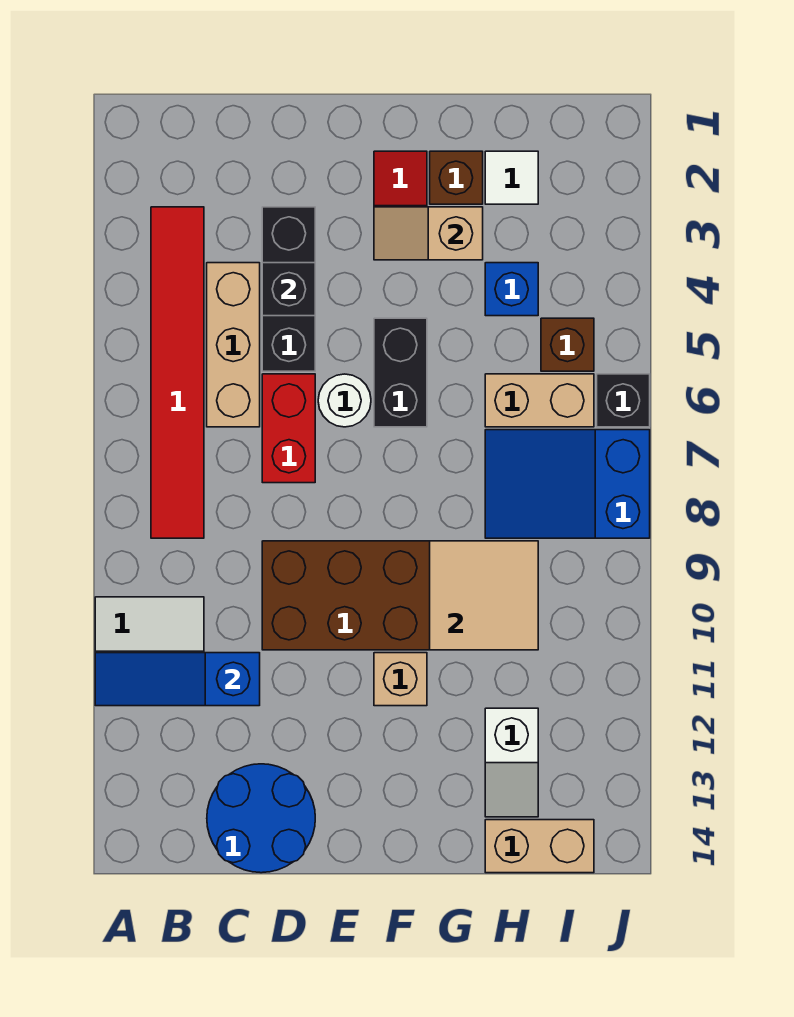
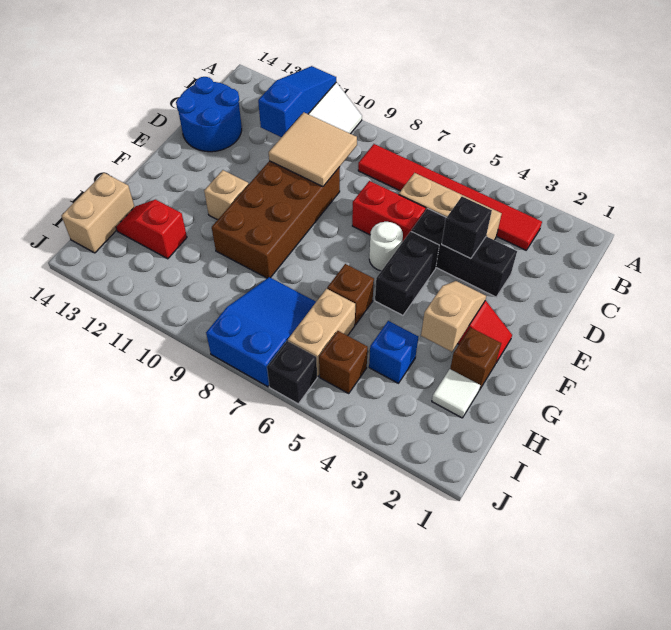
black brick F5:F6 level 1 -> black brick E5:F5 level 1
none -> brown brick G6 level 1
tan tile G9:H10 level 2 -> tan tile C9:D10 level 2
white slope H12:H13 level 1 top 12 -> red slope H12:H13 level 1 top 12

